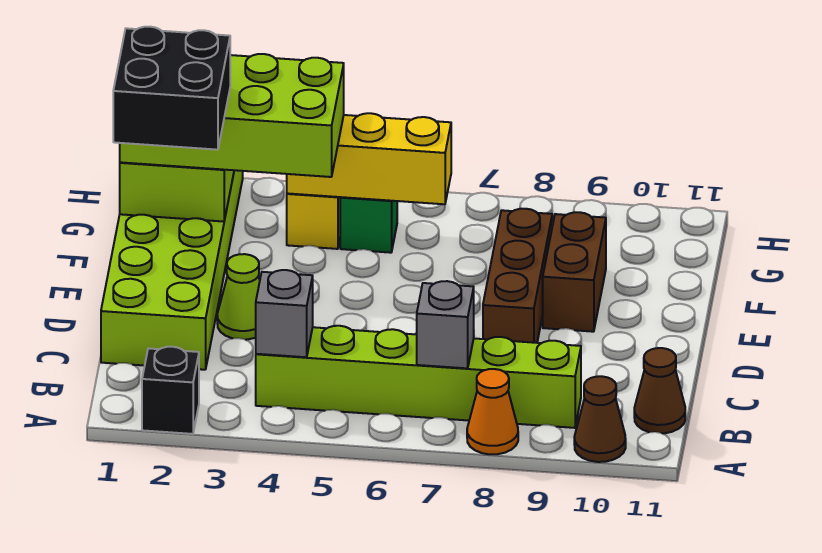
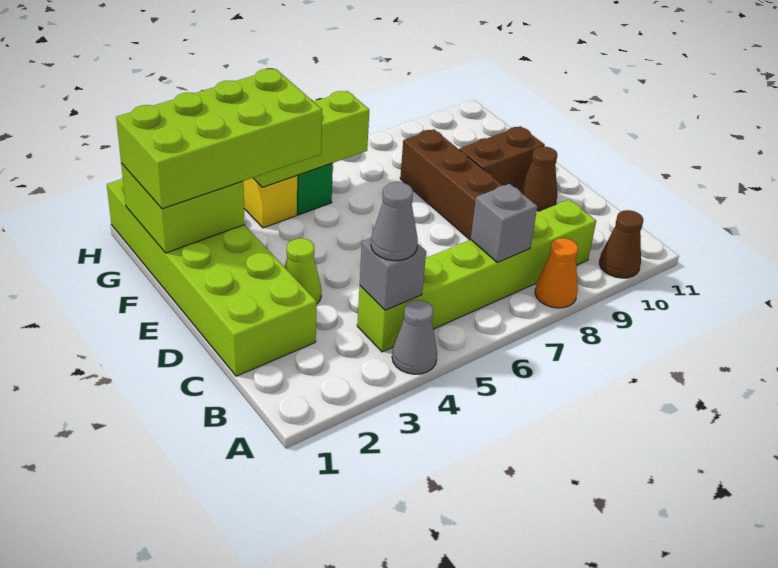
black brick A2 level 1 -> none
none -> grey cone A4 level 1
none -> grey cone B4 level 3
brown cone B11 level 1 -> brown cone D10 level 1
black brick E1:F2 level 4 -> none
brown brick E9:F9 level 1 -> brown brick E9:E10 level 1
yellow brick G4:G6 level 2 -> lime brick G4:G6 level 2

